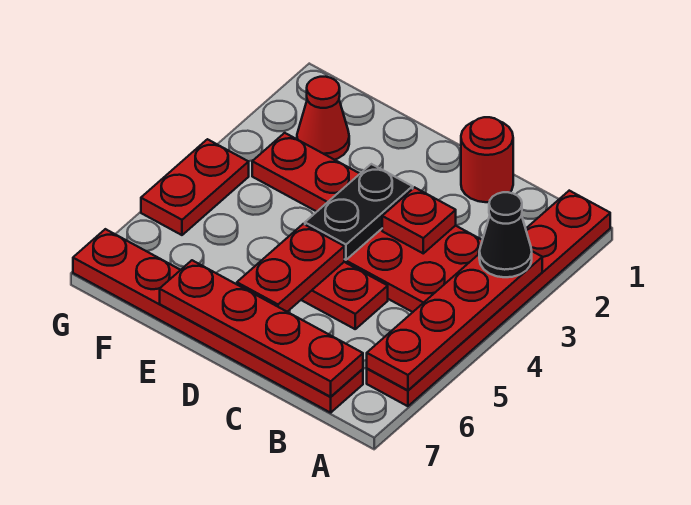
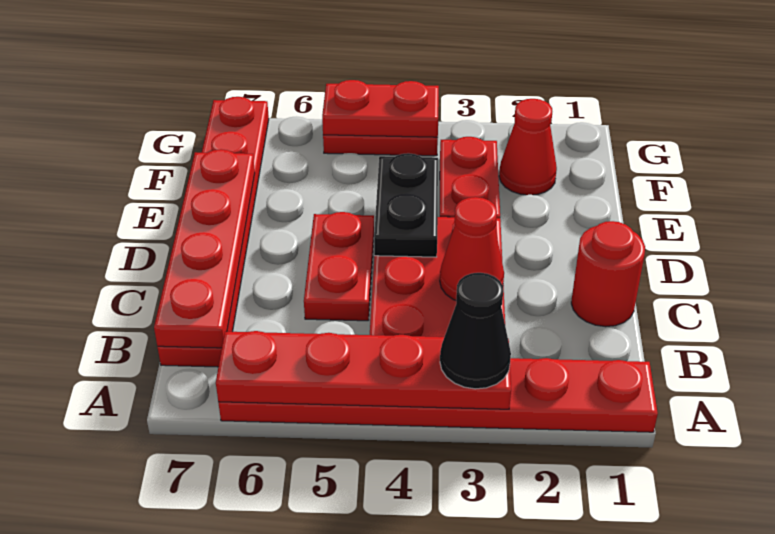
red plate C3 level 2 -> red cone C3 level 2
black plate D3:D4 level 2 -> black plate D4:E4 level 2
red plate D5:D6 level 2 -> red plate G4:G5 level 2

